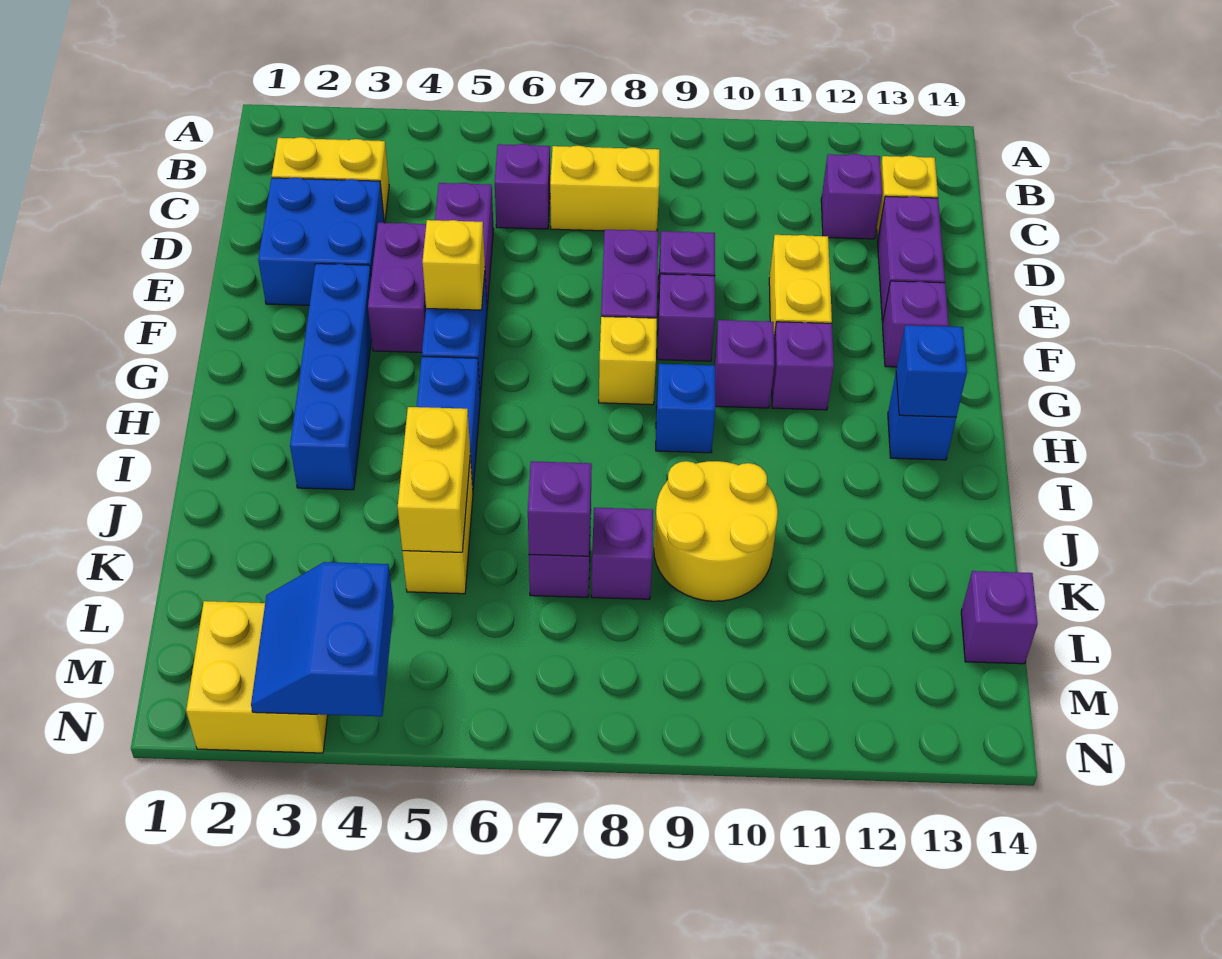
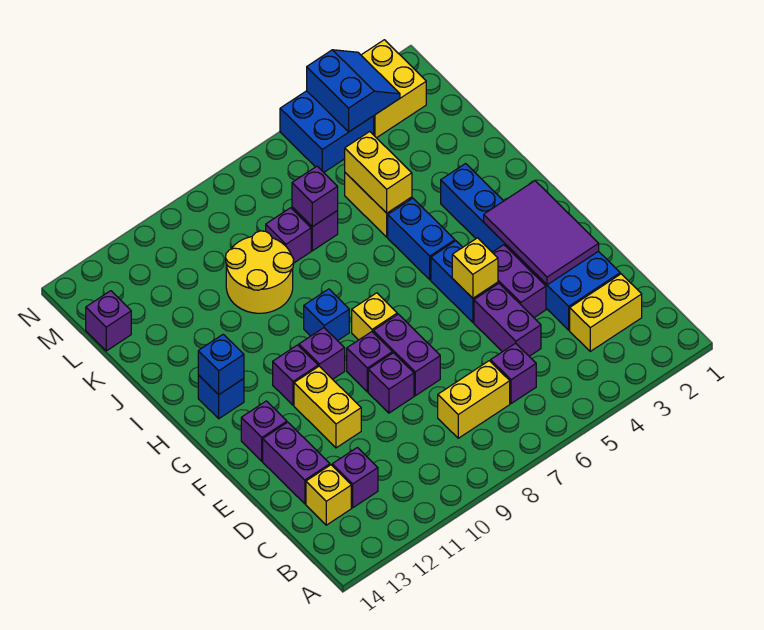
none -> purple tile E2:G3 level 2
none -> blue brick M4:N5 level 1

